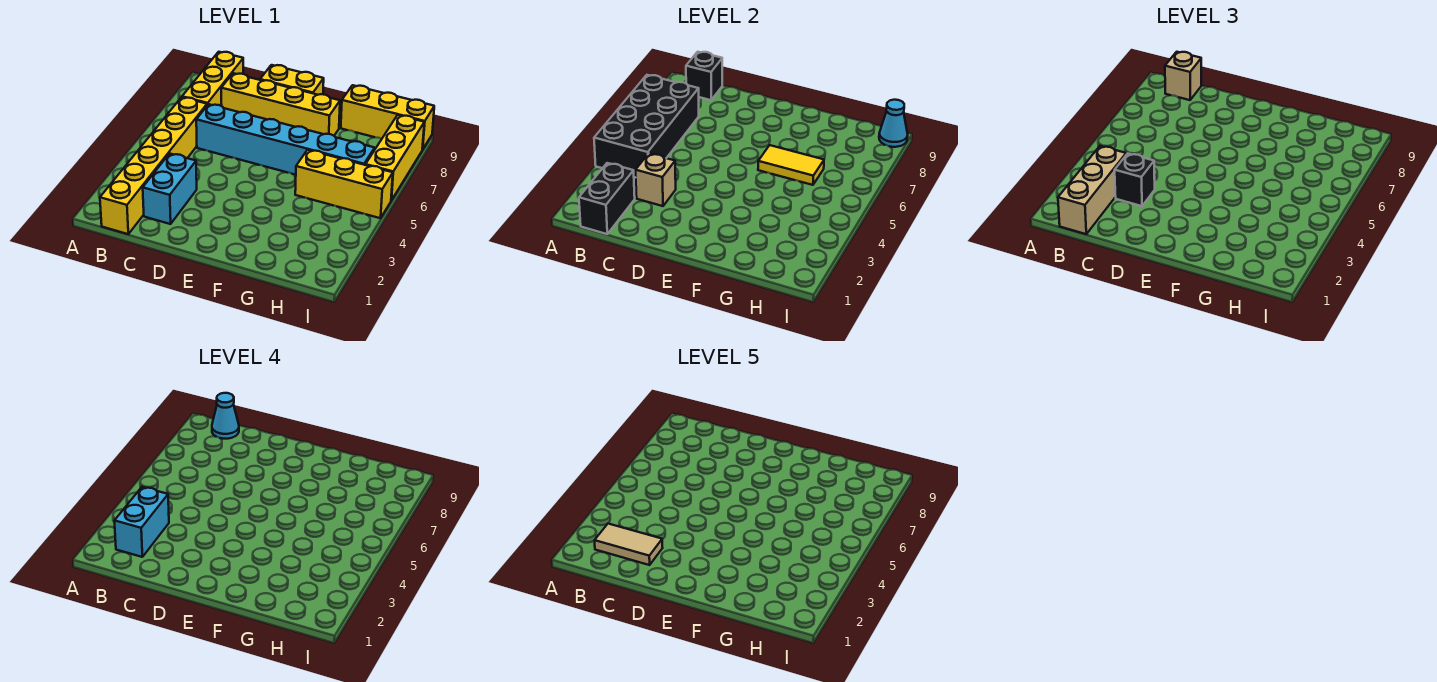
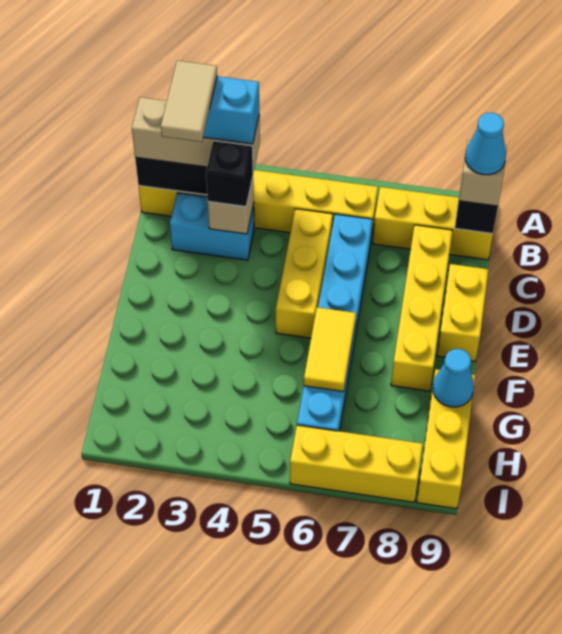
black brick A4:B7 level 2 -> none
yellow brick G5:I5 level 1 -> yellow brick C5:E5 level 1
cyan cone I9 level 2 -> cyan cone G9 level 2

